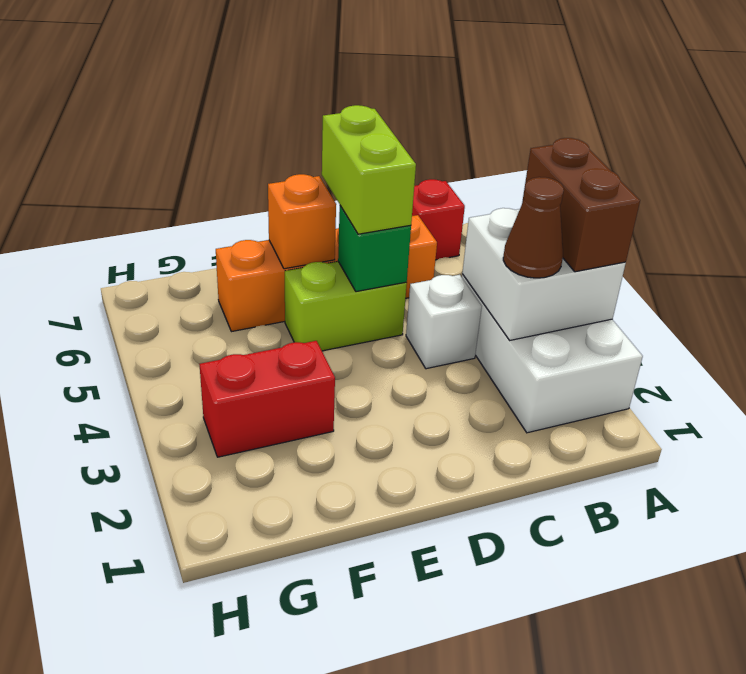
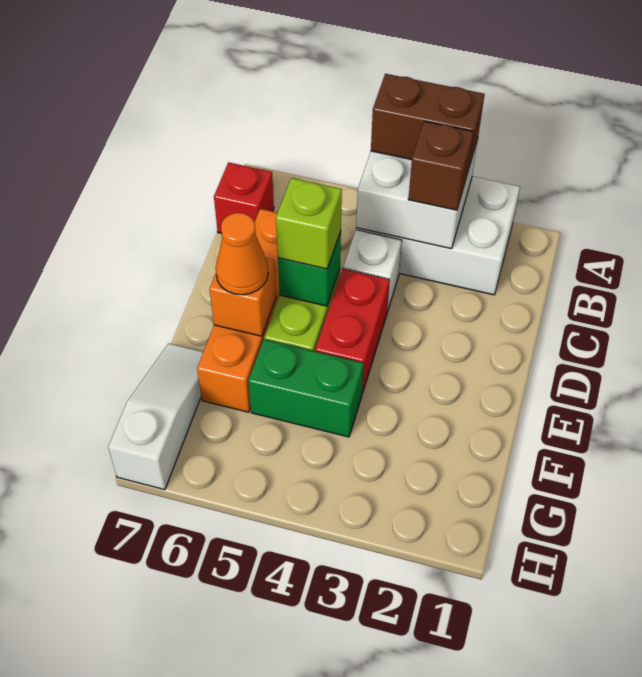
brown cone B3 level 3 -> brown brick B3 level 3
lime brick D5:D6 level 3 -> lime brick D5 level 3
none -> orange cone E6 level 3
red brick F3:G3 level 1 -> red brick D4:E4 level 1
none -> green brick F4:F5 level 1
none -> white slope F7:H7 level 1 top H

